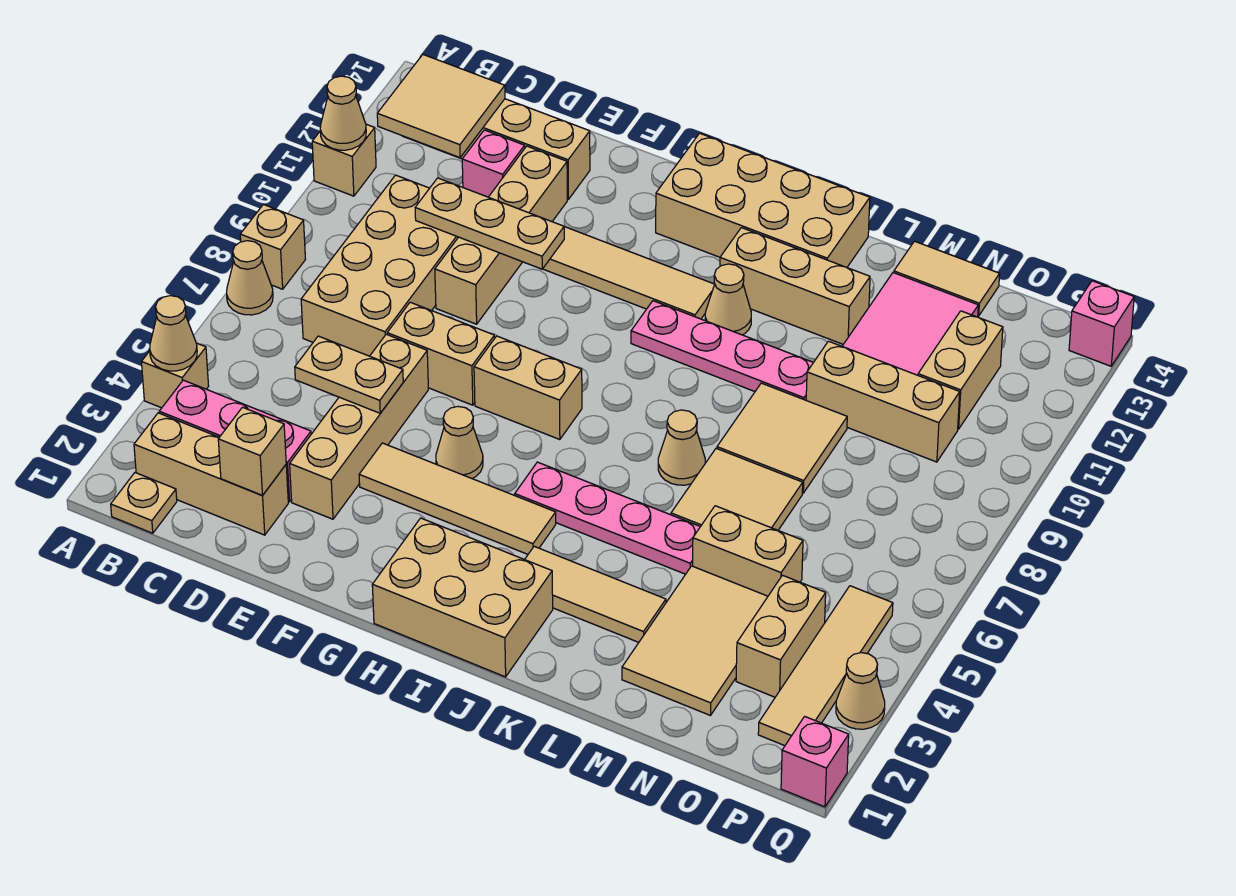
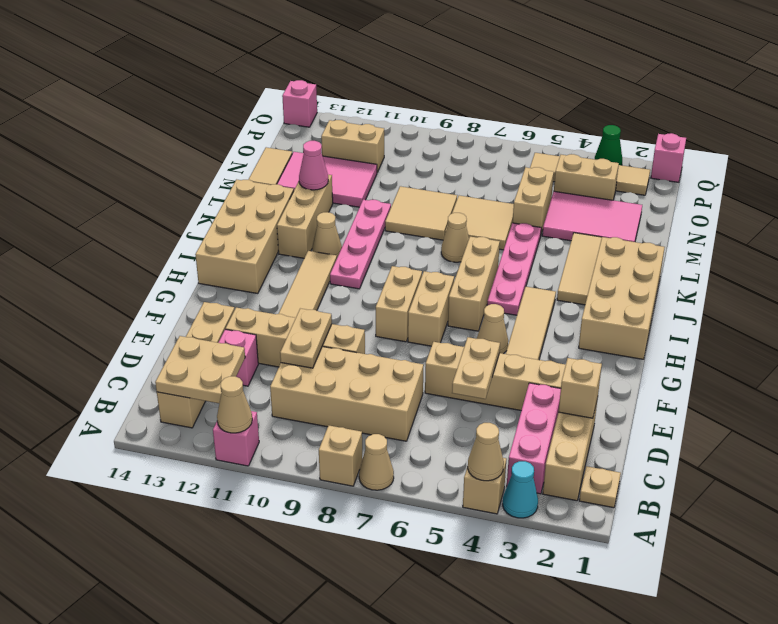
none -> cyan cone A3 level 1
tan brick A11 level 1 -> pink brick A11 level 1
tan tile B12:C13 level 2 -> tan plate B12:C13 level 2
tan plate D10:F10 level 2 -> tan plate D10:E10 level 2
tan brick E7:F7 level 1 -> tan brick G8:H8 level 1
tan brick H1:J2 level 1 -> tan brick H1:K2 level 1
none -> pink cone L12 level 2
tan tile M2:N4 level 1 -> pink tile M2:N4 level 1
tan brick M10:O10 level 1 -> tan brick H6:J6 level 1
tan cone Q3 level 1 -> green cone Q3 level 1

